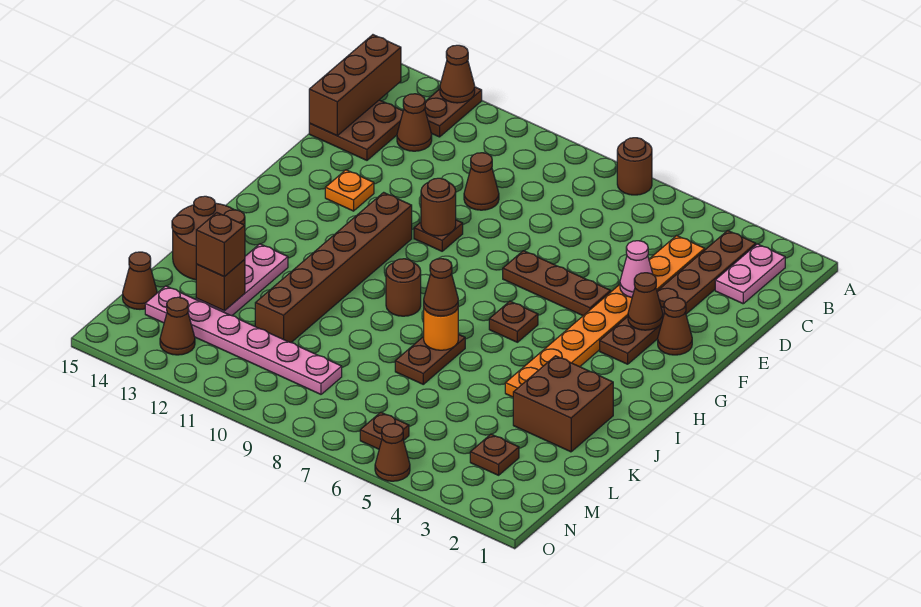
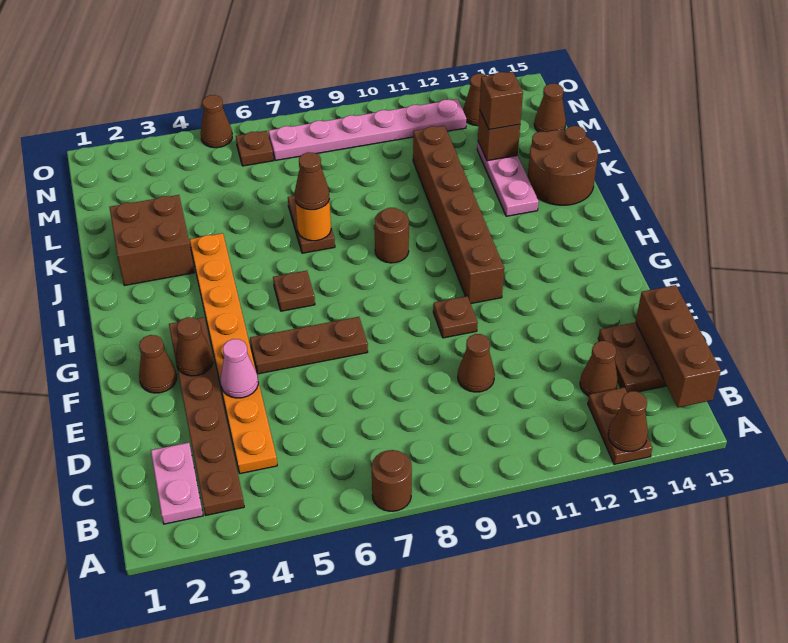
brown round brick F10 level 2 -> none
orange plate F13 level 1 -> none
brown plate M3 level 1 -> none
pink plate M9:M14 level 1 -> pink plate N7:N12 level 1

